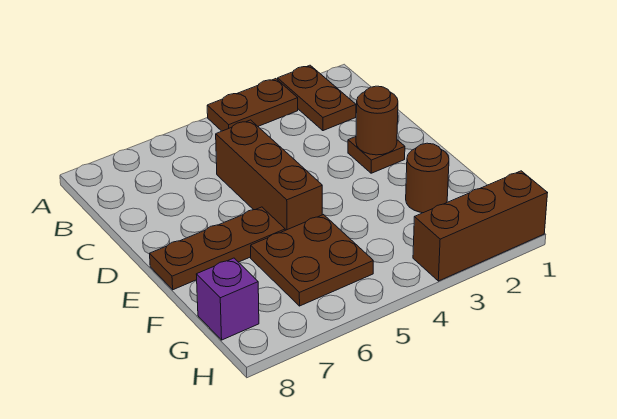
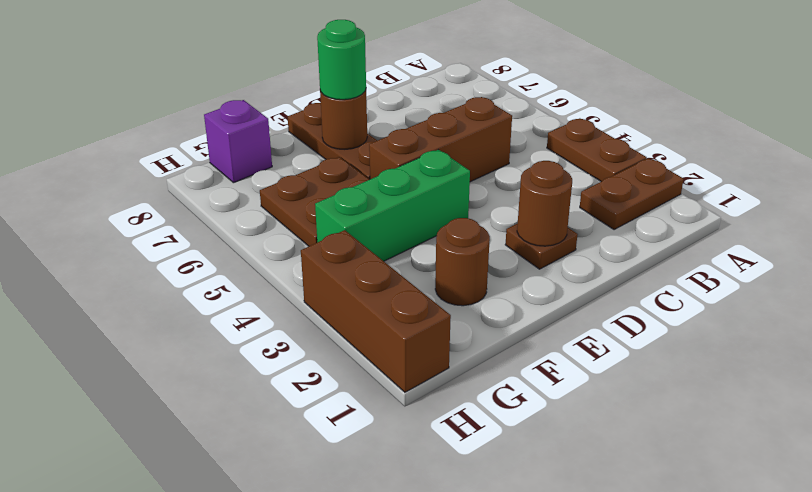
none -> green brick E4:G4 level 1
none -> brown round brick E7 level 2
none -> green round brick E7 level 3

